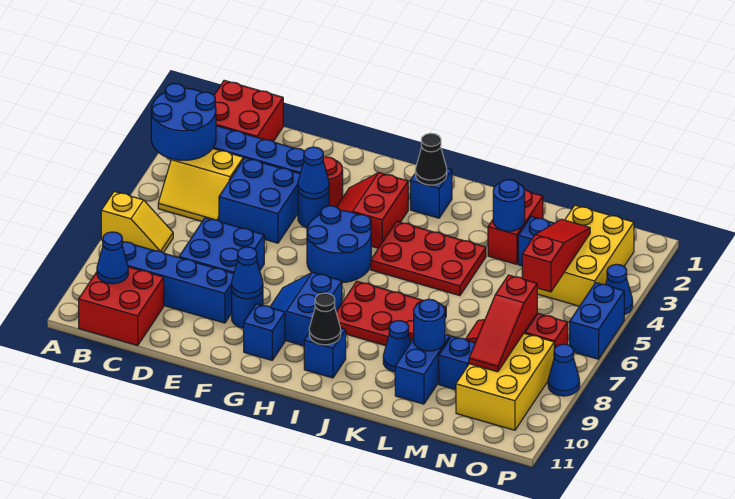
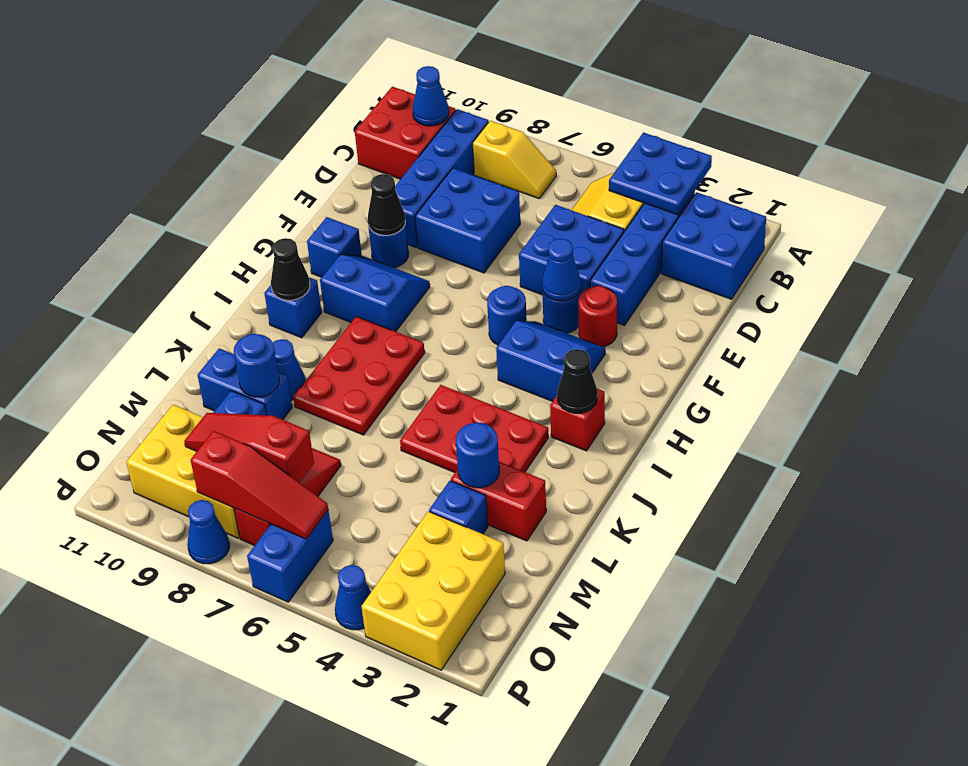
blue round brick A3:B4 level 2 -> blue plate A3:B4 level 2
yellow slope A7:B7 level 1 top A -> yellow slope B7:B8 level 1 top 8
red brick B1:C2 level 1 -> blue brick B1:C2 level 1
blue cone F9 level 2 -> black cone F9 level 2
red slope G3:H4 level 1 top H -> blue slope G3:H4 level 1 top H
blue round brick G5:H6 level 1 -> blue round brick G5 level 1
blue brick I2 level 1 -> red brick I2 level 1
red plate I4:K5 level 1 -> red plate J3:K5 level 1
yellow brick N2:O4 level 1 -> yellow brick N2:P3 level 1
red slope N3:N5 level 2 top 5 -> red slope O6:O8 level 2 top 8
blue brick P5:P6 level 1 -> blue brick O6:P6 level 1

